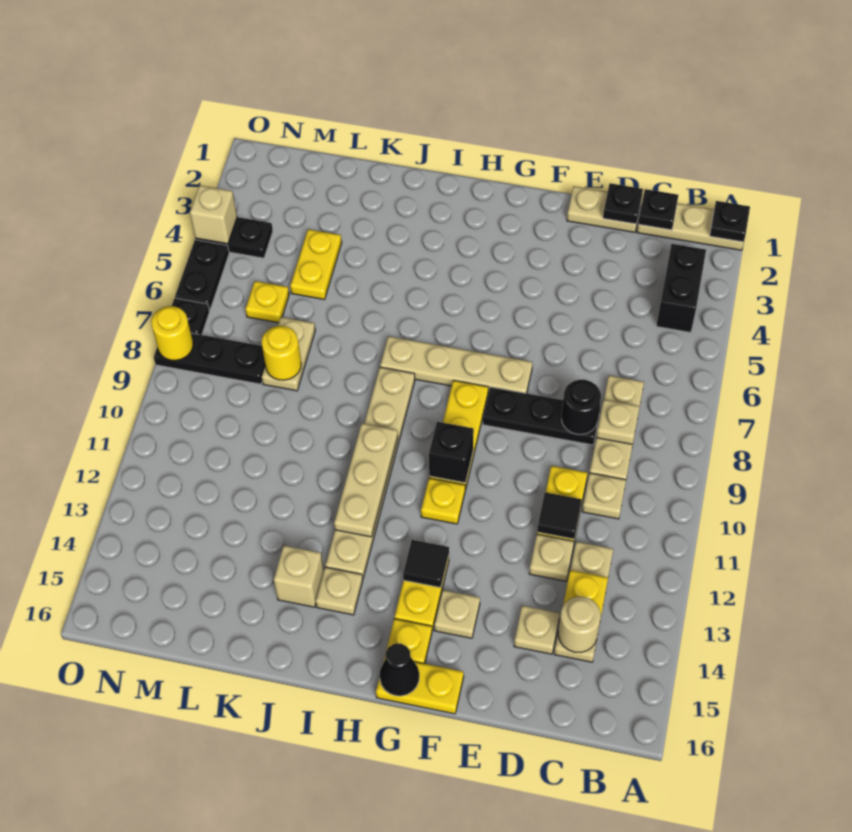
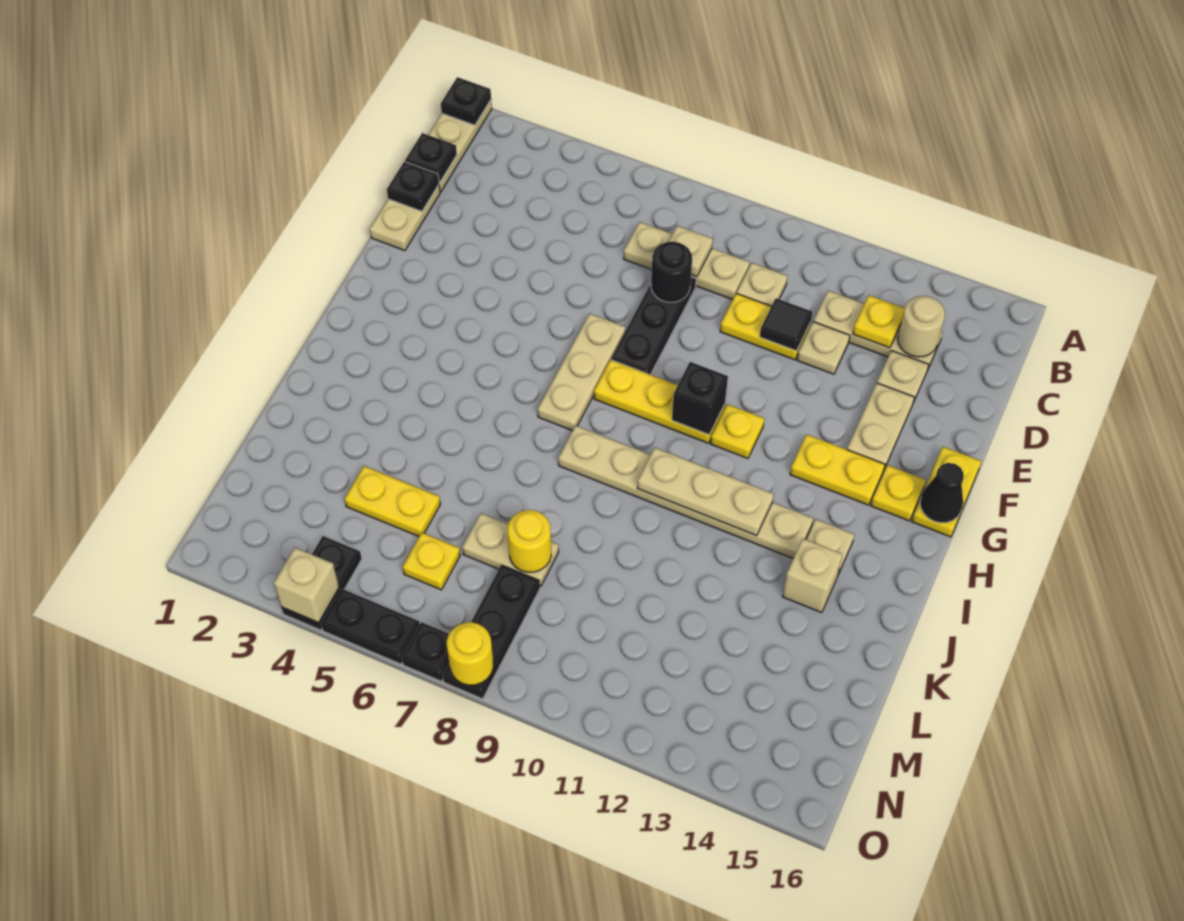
black brick B3:B4 level 1 -> none
tan plate F7:I7 level 1 -> tan plate F7:H7 level 1
tan plate F14 level 1 -> tan plate E14:F14 level 1
black tile G13 level 2 -> none

